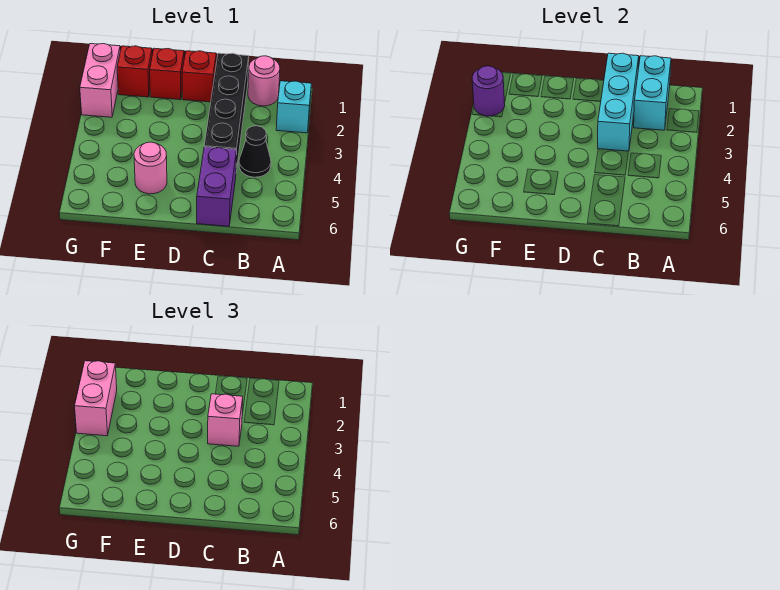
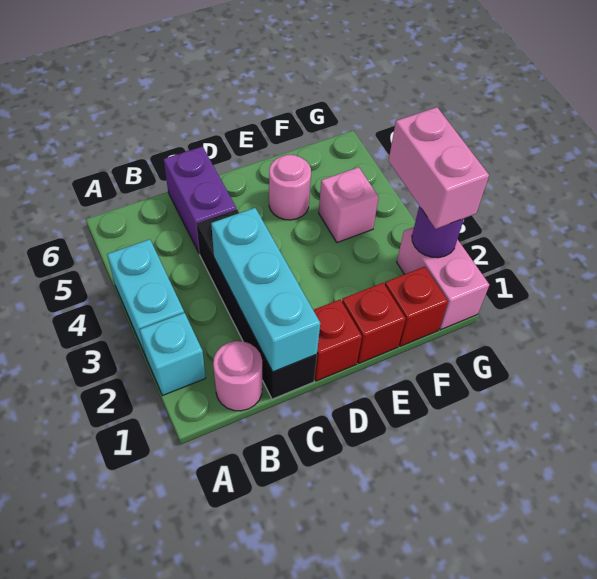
cyan brick B1:B2 level 2 -> cyan brick A3:A4 level 1
black cone B4 level 1 -> none
pink brick C3 level 3 -> pink brick F4 level 1

